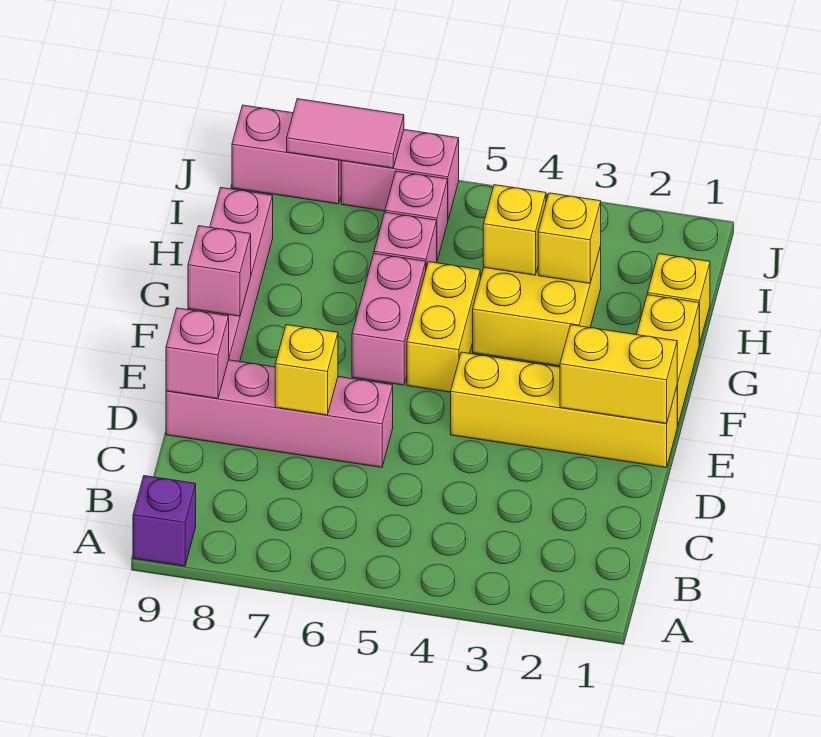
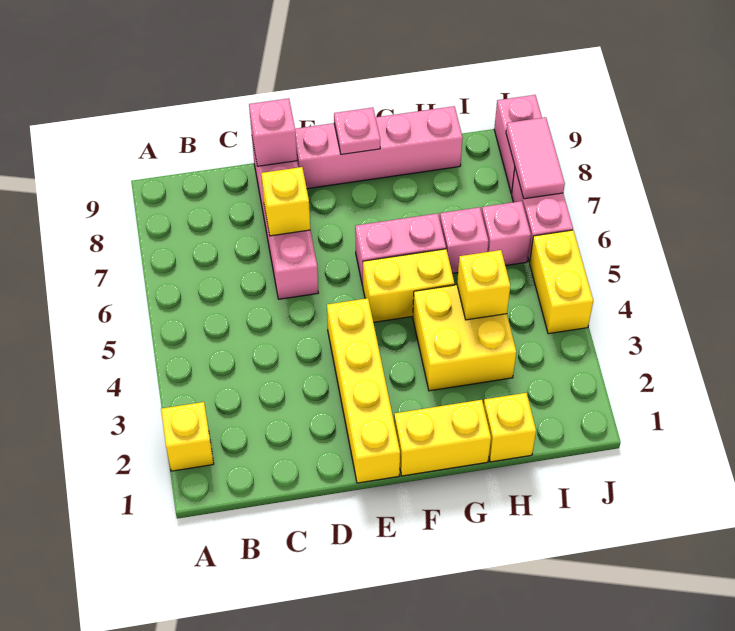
purple brick A9 level 1 -> none
yellow brick E1:E2 level 2 -> yellow brick J4:J5 level 1
pink brick F9 level 2 -> pink plate F9 level 2
yellow brick H3 level 2 -> yellow brick A2 level 1

